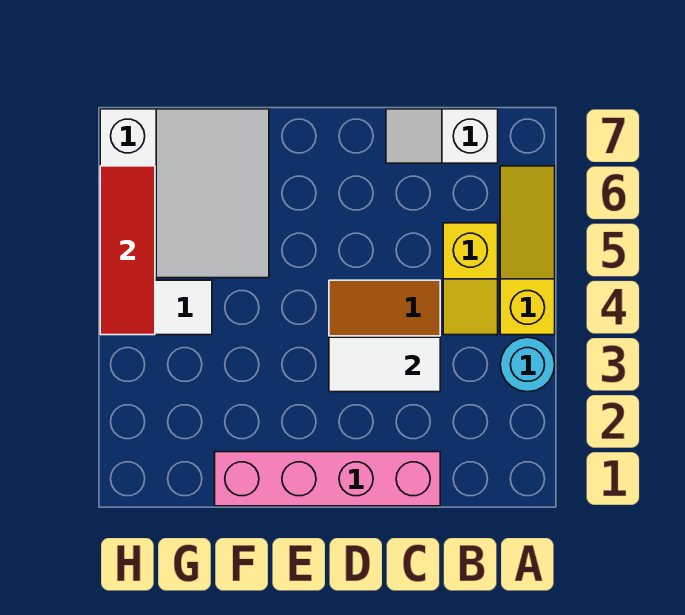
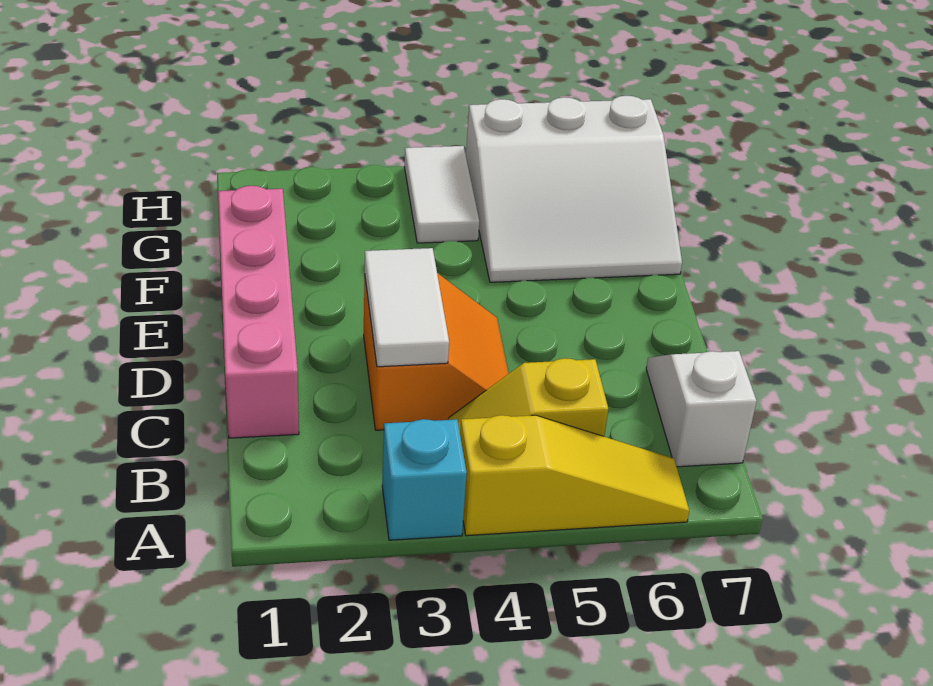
cyan round brick A3 level 1 -> cyan brick A3 level 1
red tile H4:H6 level 2 -> none

